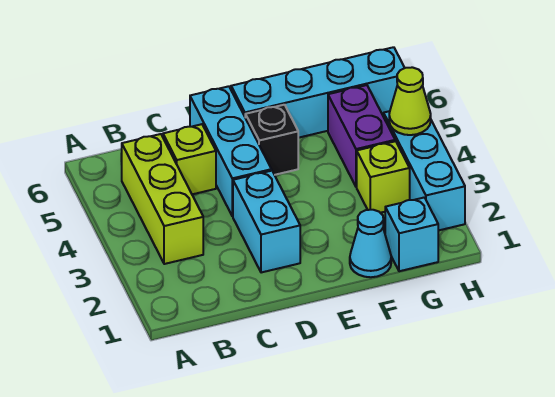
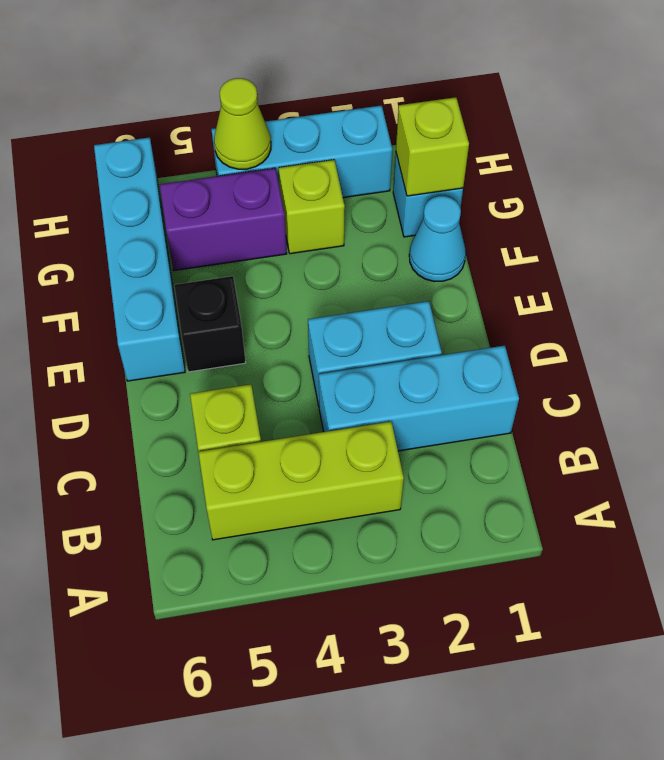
cyan brick D4:D6 level 1 -> cyan brick C1:C3 level 1
none -> lime brick G1 level 2

